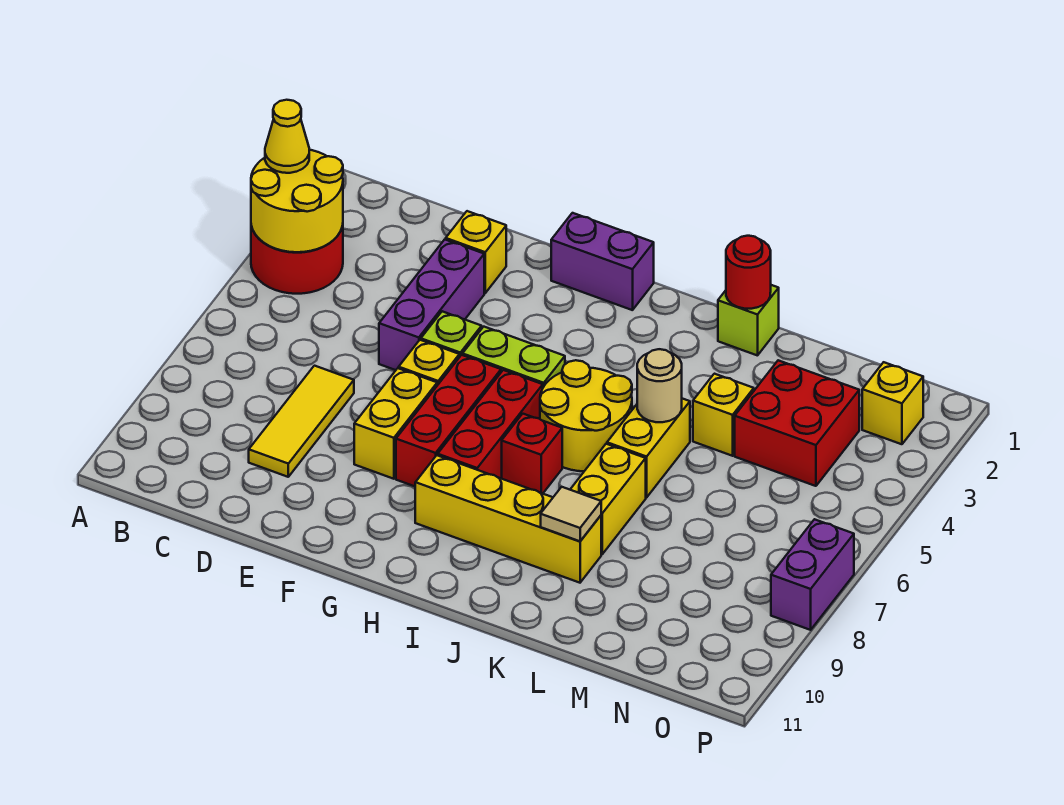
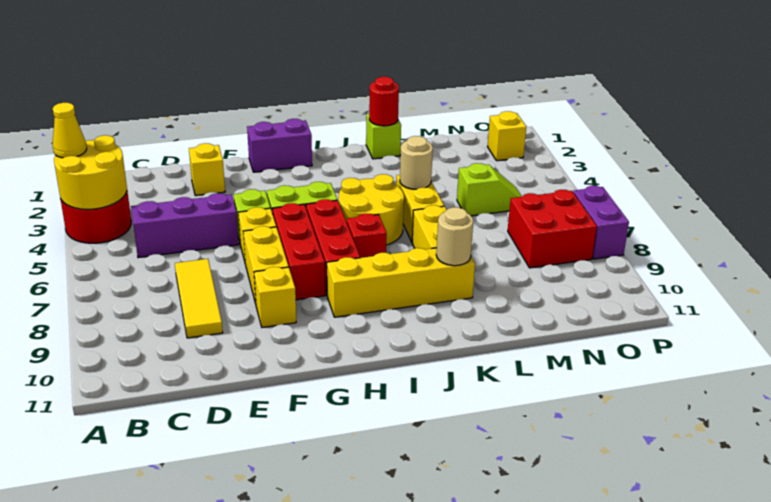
purple brick E3:E5 level 1 -> purple brick C5:E5 level 1
tan tile K9 level 2 -> tan round brick K9 level 2
yellow brick L4 level 1 -> yellow brick F9 level 1
red brick M3:N4 level 1 -> red brick N7:O8 level 1
none -> lime slope M5:N5 level 1 top M

